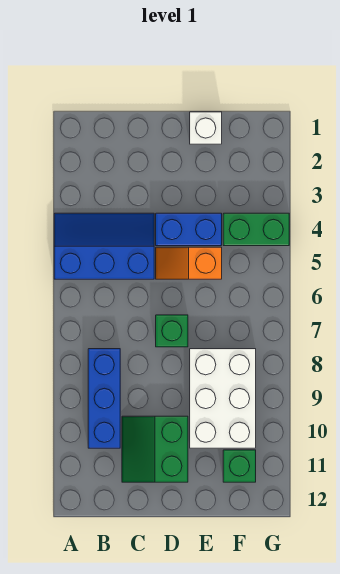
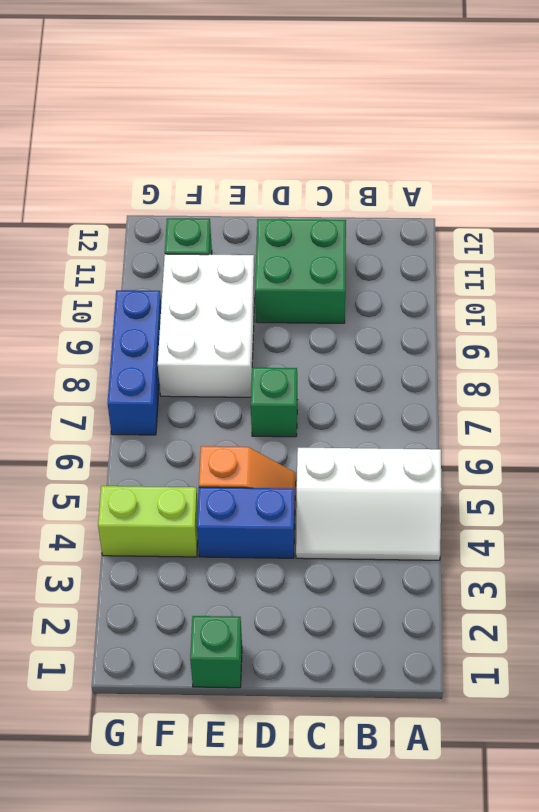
blue slope A4:C5 level 1 top 5 -> white slope A4:C5 level 1 top 5
blue brick B8:B10 level 1 -> blue brick G7:G9 level 1
green slope C10:D11 level 1 top D -> green brick C10:D11 level 1
white brick E1 level 1 -> green brick E1 level 1
green brick F4:G4 level 1 -> lime brick F4:G4 level 1

